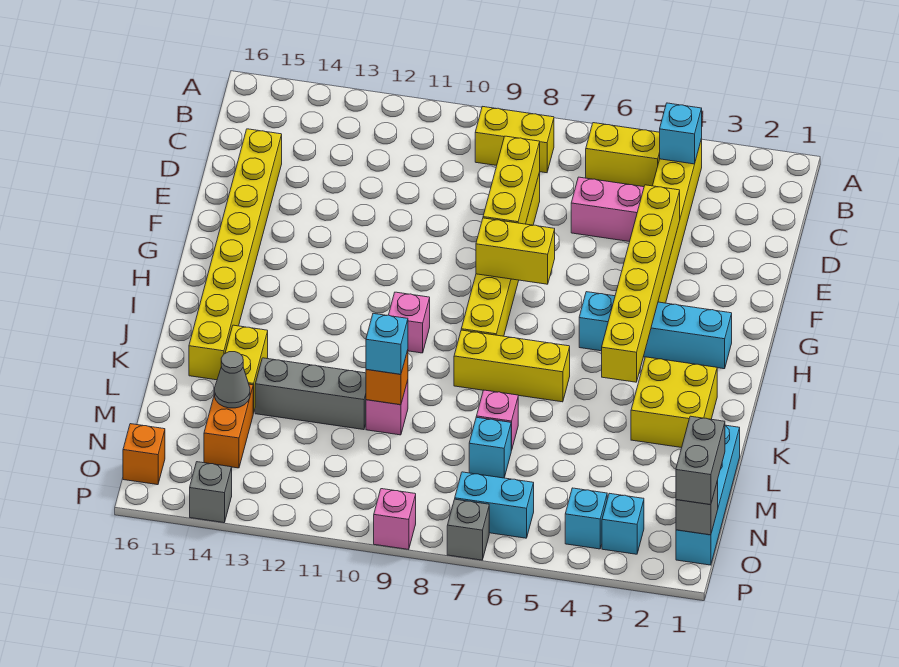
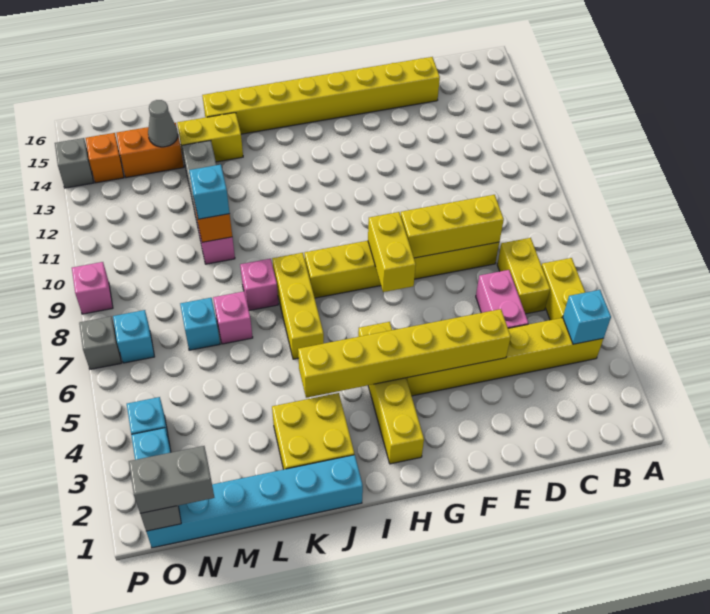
yellow brick B8:B9 level 1 -> yellow brick C6:C7 level 1
cyan brick H2:H5 level 1 -> yellow brick H2:H5 level 1
pink brick I10 level 1 -> pink brick K8 level 1
cyan brick L1:O1 level 1 -> cyan brick J1:O1 level 1
cyan brick O6:O7 level 1 -> cyan brick O7 level 1
orange brick O16 level 1 -> orange brick O14 level 1

